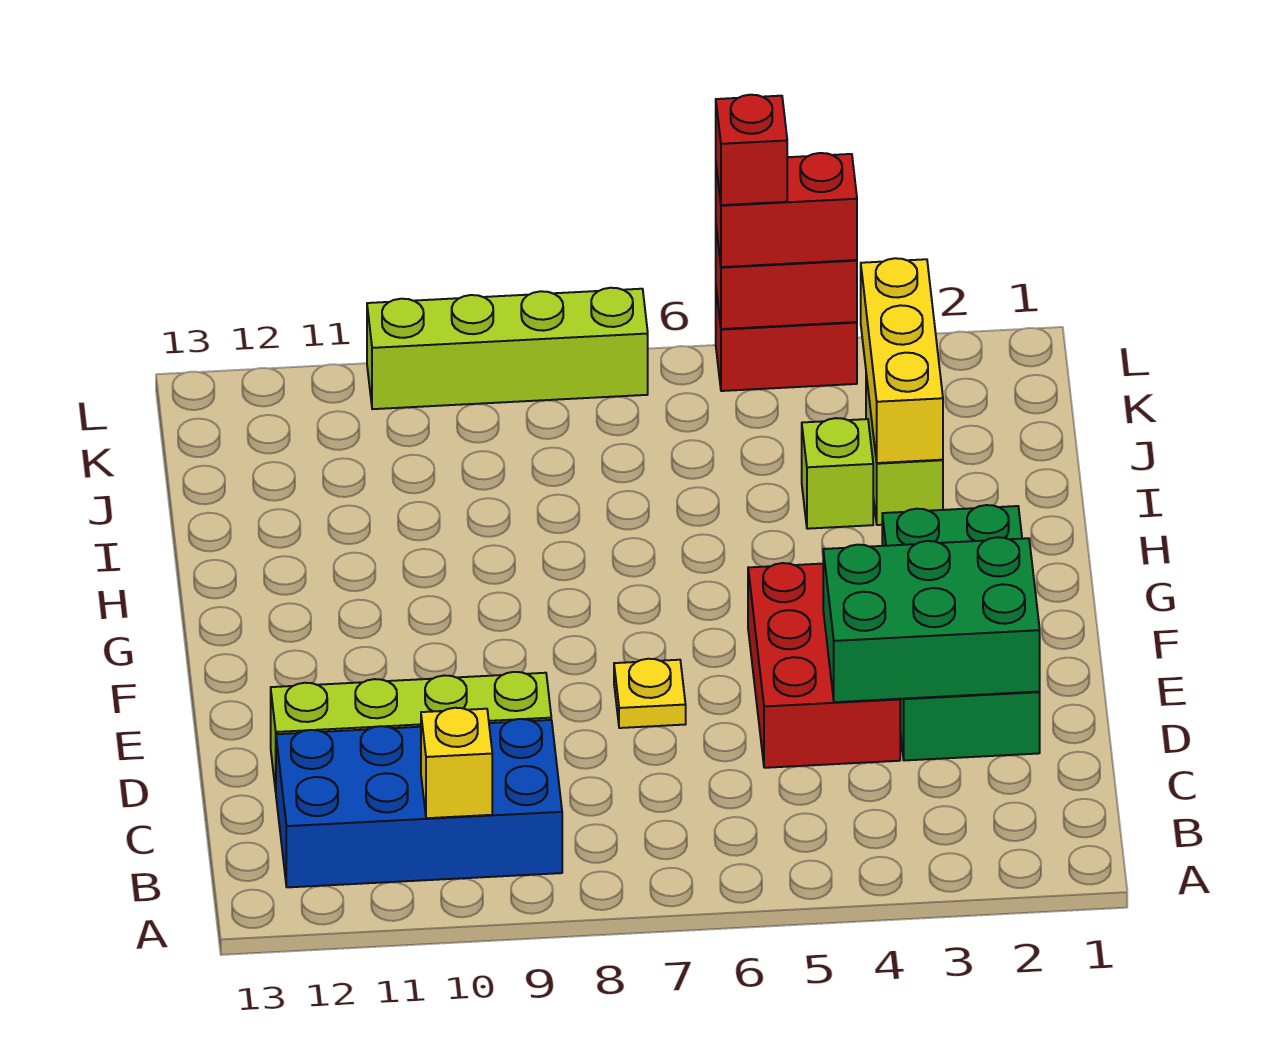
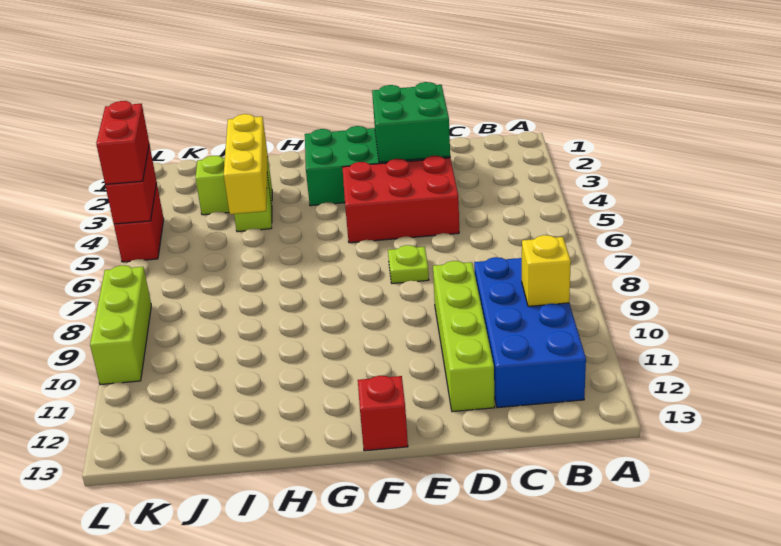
green brick D2:E4 level 2 -> green brick D2:E3 level 2
yellow plate E7 level 1 -> lime plate E7 level 1
yellow brick I3:K3 level 2 -> yellow brick I3:I5 level 2
red brick L5 level 4 -> red brick F13 level 1
lime brick L7:L10 level 1 -> lime brick L8:L10 level 1

